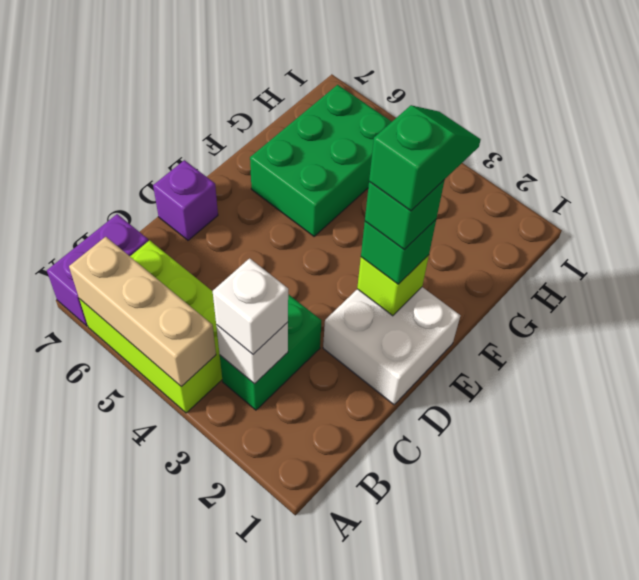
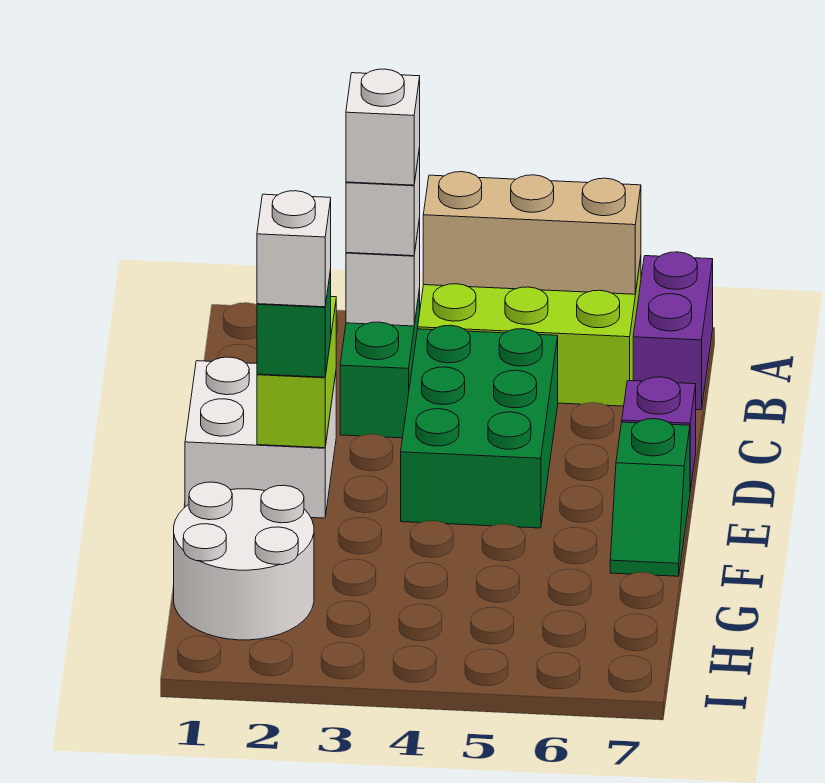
none -> white brick B3 level 4
lime brick E2 level 2 -> lime brick D2:E2 level 2
green brick E2 level 4 -> white brick E2 level 4
green slope E2:F2 level 5 top E -> green slope E7:F7 level 1 top E
green brick F5:H6 level 1 -> green brick C4:E5 level 1
none -> white round brick G1:H2 level 1

